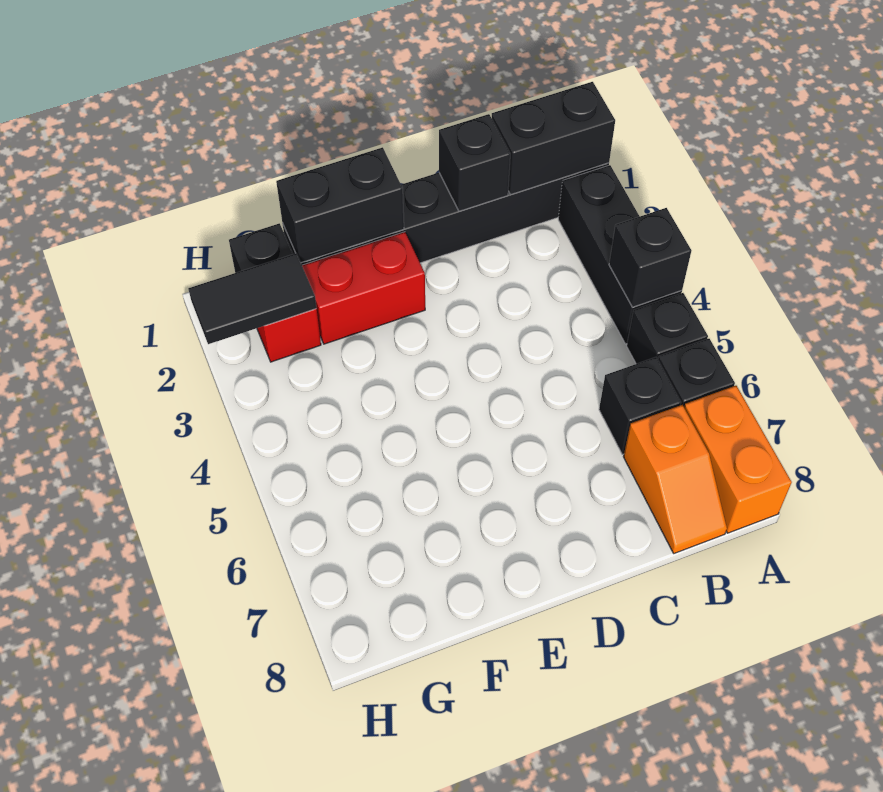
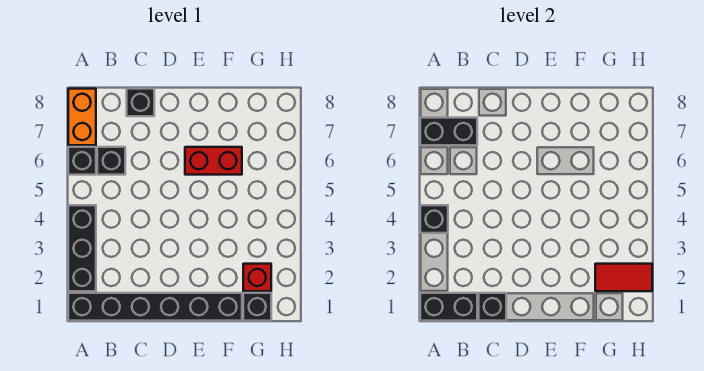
black brick A5 level 1 -> black brick C8 level 1
orange slope B7:B8 level 1 top 7 -> none
black brick E1:F1 level 2 -> black brick A7:B7 level 2
red brick E2:F2 level 1 -> red brick E6:F6 level 1
black tile G2:H2 level 2 -> red tile G2:H2 level 2

